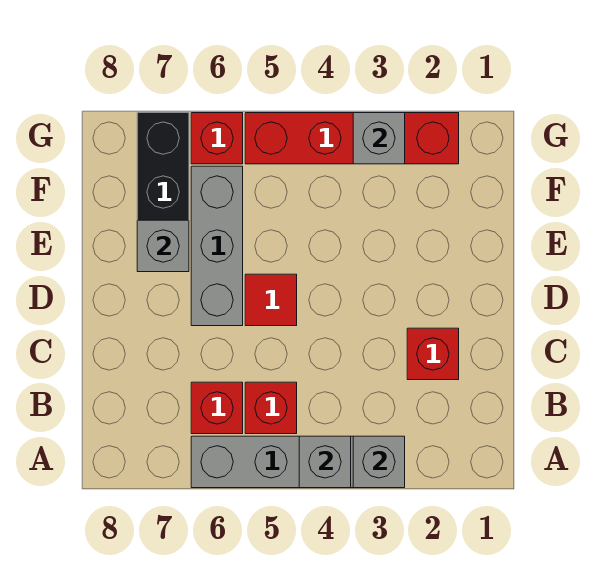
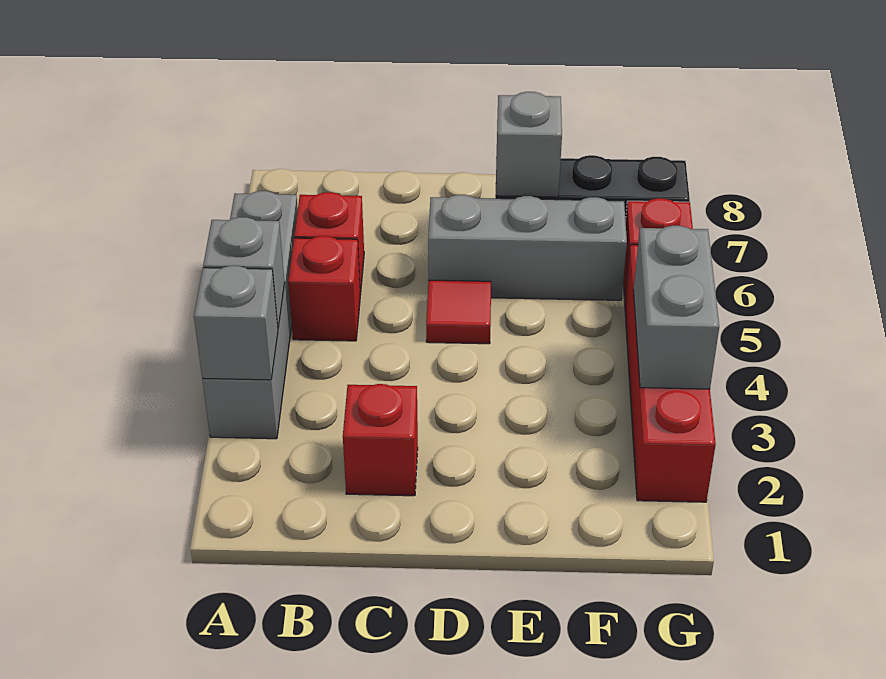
grey brick G3 level 2 -> grey brick G3:G4 level 2

